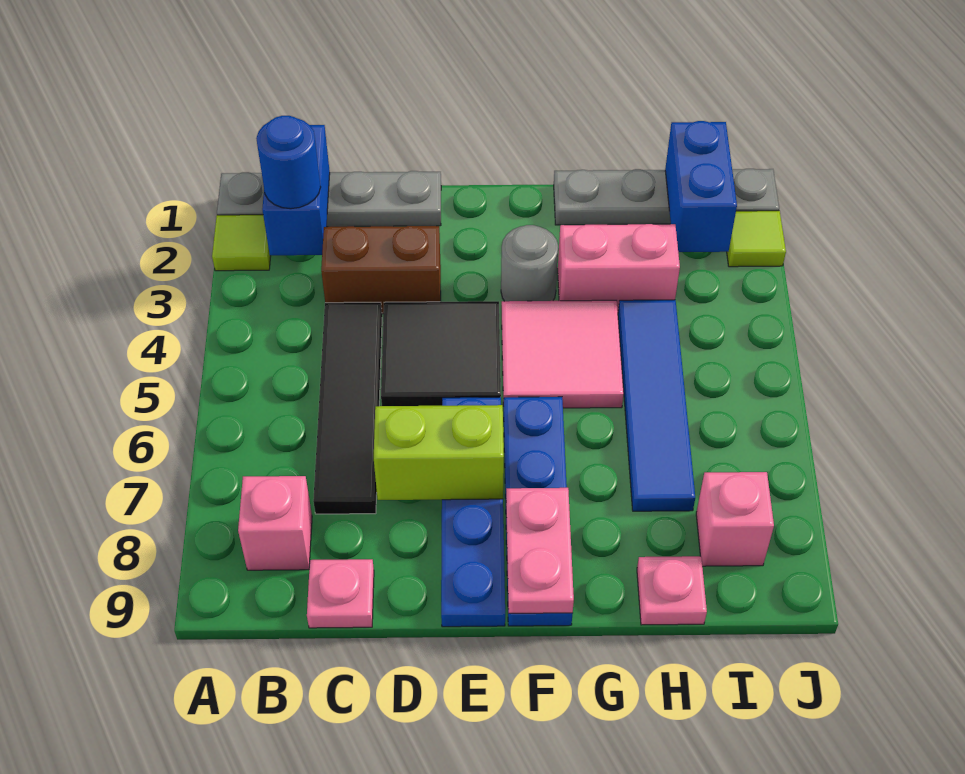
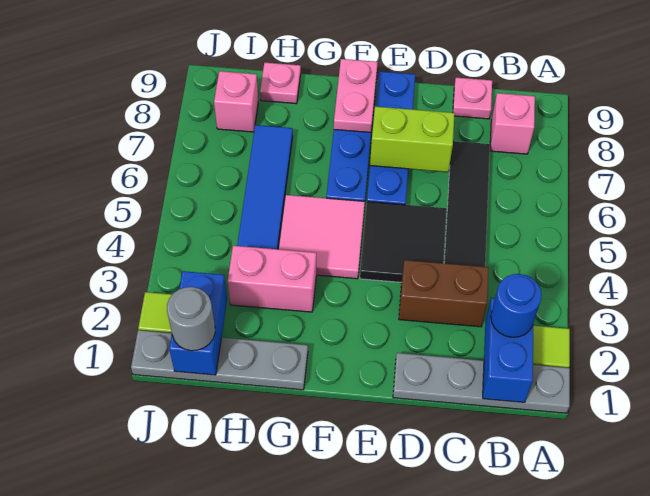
grey round brick F3 level 1 -> grey round brick I1 level 3

